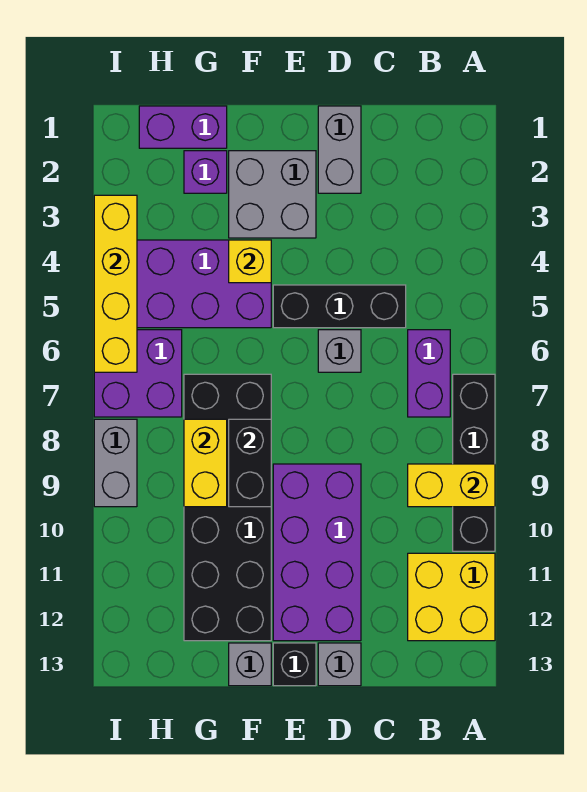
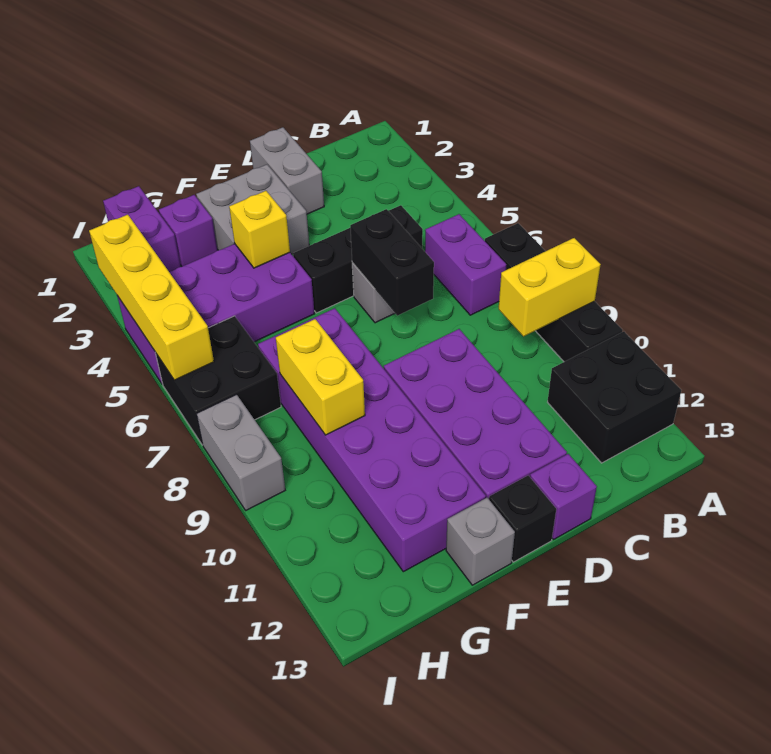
yellow brick A11:B12 level 1 -> black brick A11:B12 level 1
grey brick D13 level 1 -> purple brick D13 level 1
black brick F7:G12 level 1 -> purple brick F7:G12 level 1
black brick F8:F9 level 2 -> black brick D6:D7 level 2
purple brick G1:H1 level 1 -> purple brick H1:H2 level 1
purple brick H6:I7 level 1 -> black brick H6:I7 level 1

